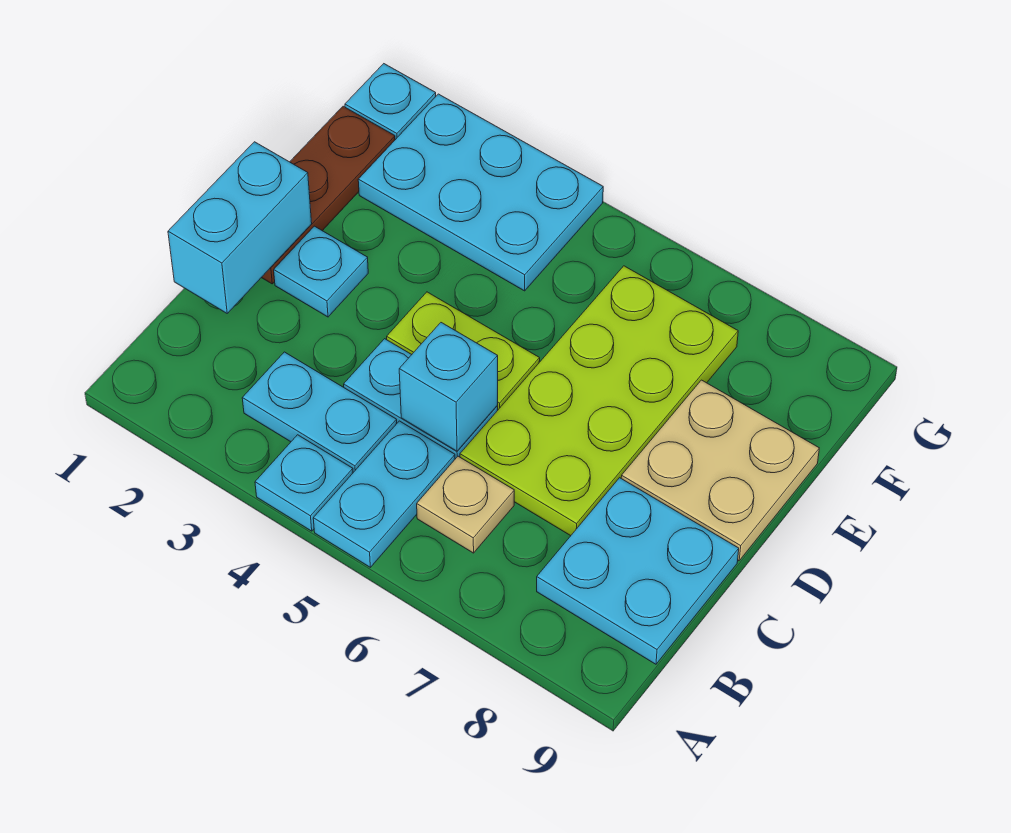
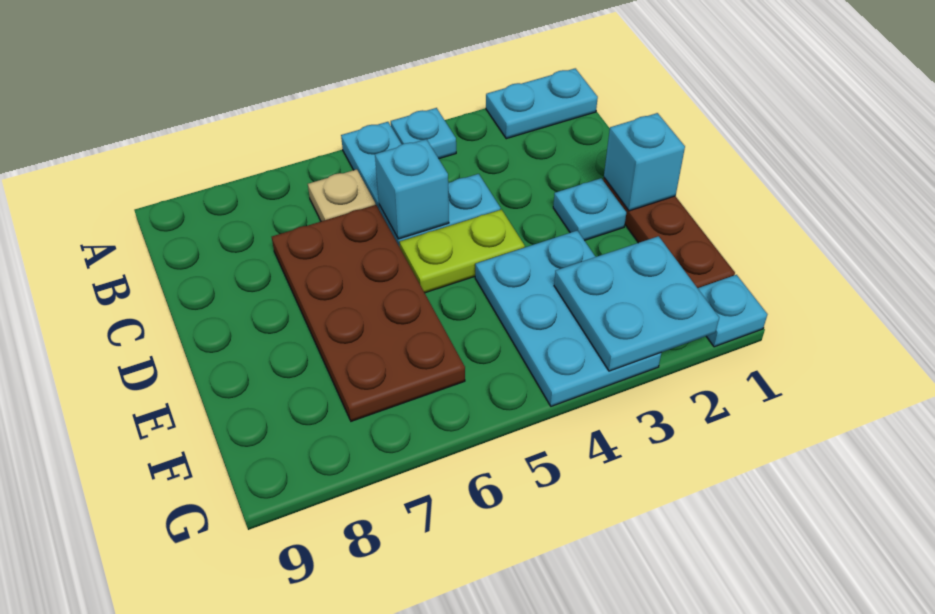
cyan plate B3:B4 level 1 -> cyan plate A1:A2 level 1
cyan plate B8:C9 level 1 -> cyan plate F2:G3 level 2
cyan brick C1:D1 level 2 -> cyan brick D1 level 2
lime plate C6:F7 level 1 -> brown plate C6:F7 level 1
tan plate D8:E9 level 1 -> none
cyan plate F2:G4 level 1 -> cyan plate E3:G4 level 1

